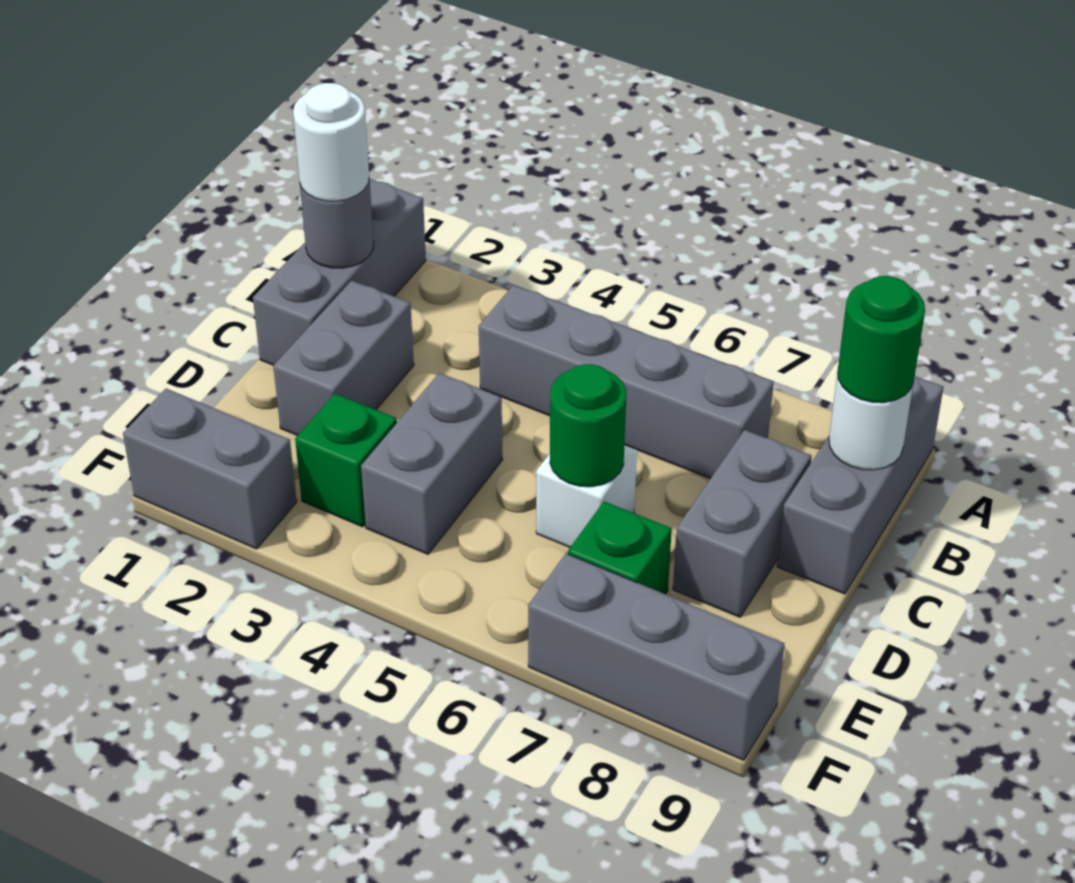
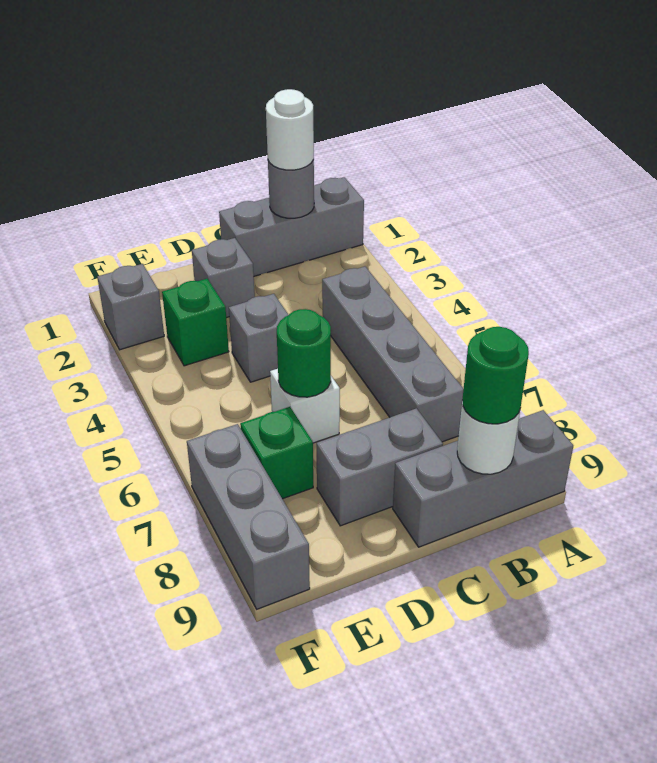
grey brick C2:D2 level 1 -> grey brick D2 level 1
grey brick D4:E4 level 1 -> grey brick D4 level 1
grey brick F1:F2 level 1 -> grey brick F2 level 1

